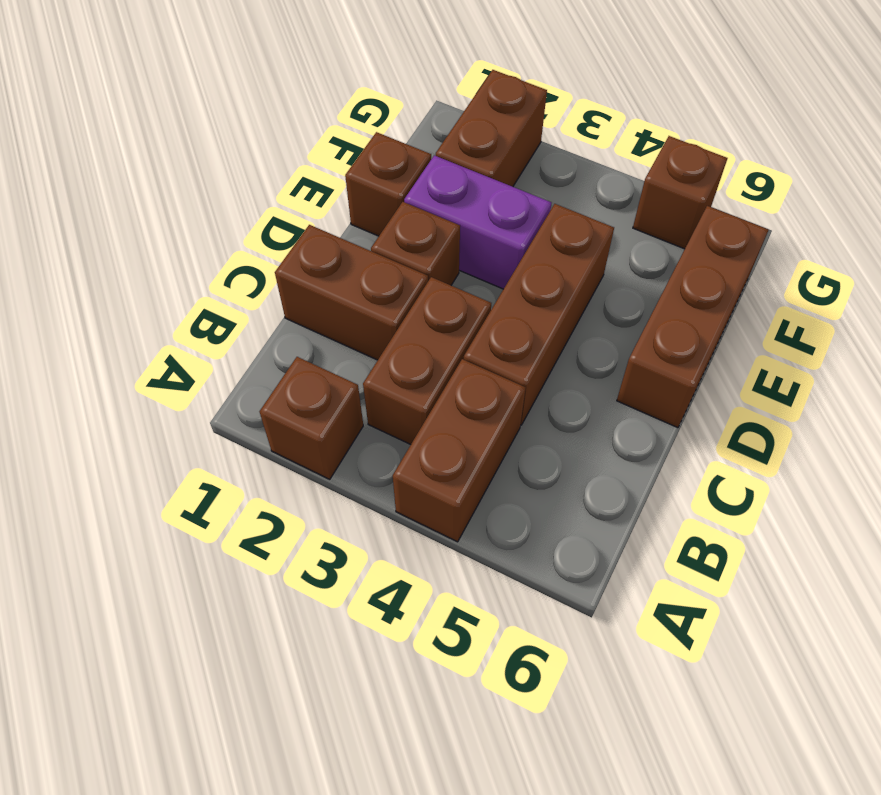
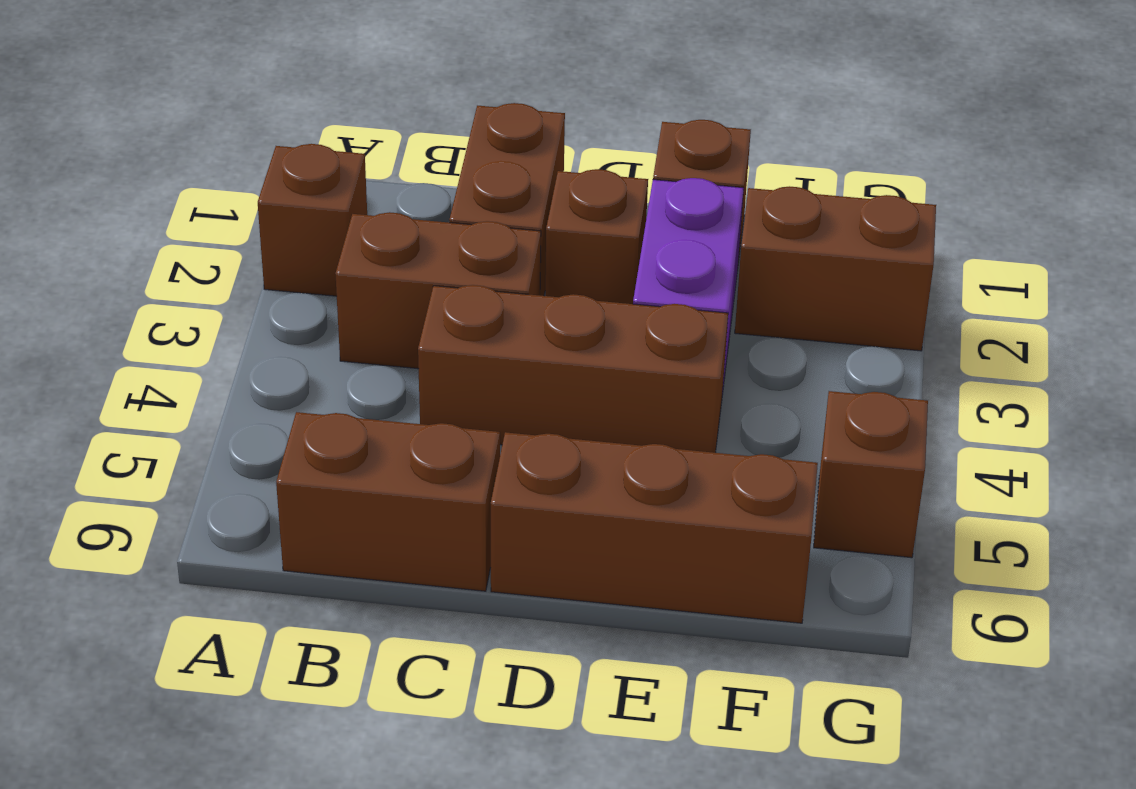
brown brick A4:B4 level 1 -> brown brick B6:C6 level 1

